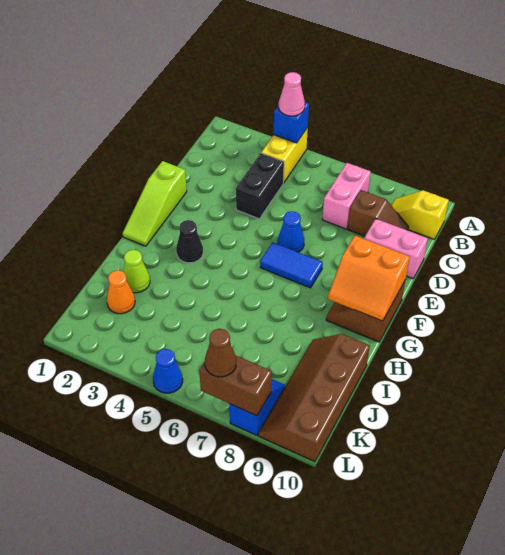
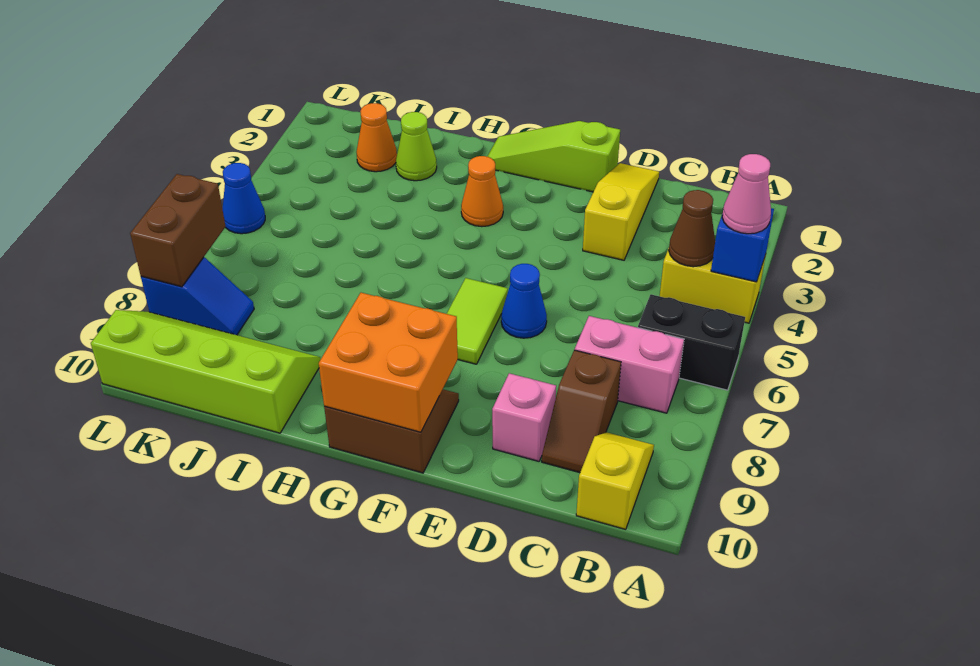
black brick C4:D4 level 1 -> black brick A6:B6 level 1
none -> yellow slope D1:D3 level 1 top 3
pink brick D9:D10 level 1 -> pink brick D9 level 1
blue tile F6:F7 level 1 -> lime tile F6:F7 level 1
orange slope F9:G10 level 2 top F -> orange brick F9:G10 level 2
black cone G3 level 1 -> orange cone G3 level 1
brown slope I9:L10 level 1 top 10 -> lime slope I9:L10 level 1 top 10
brown cone L7 level 3 -> brown cone B4 level 2

